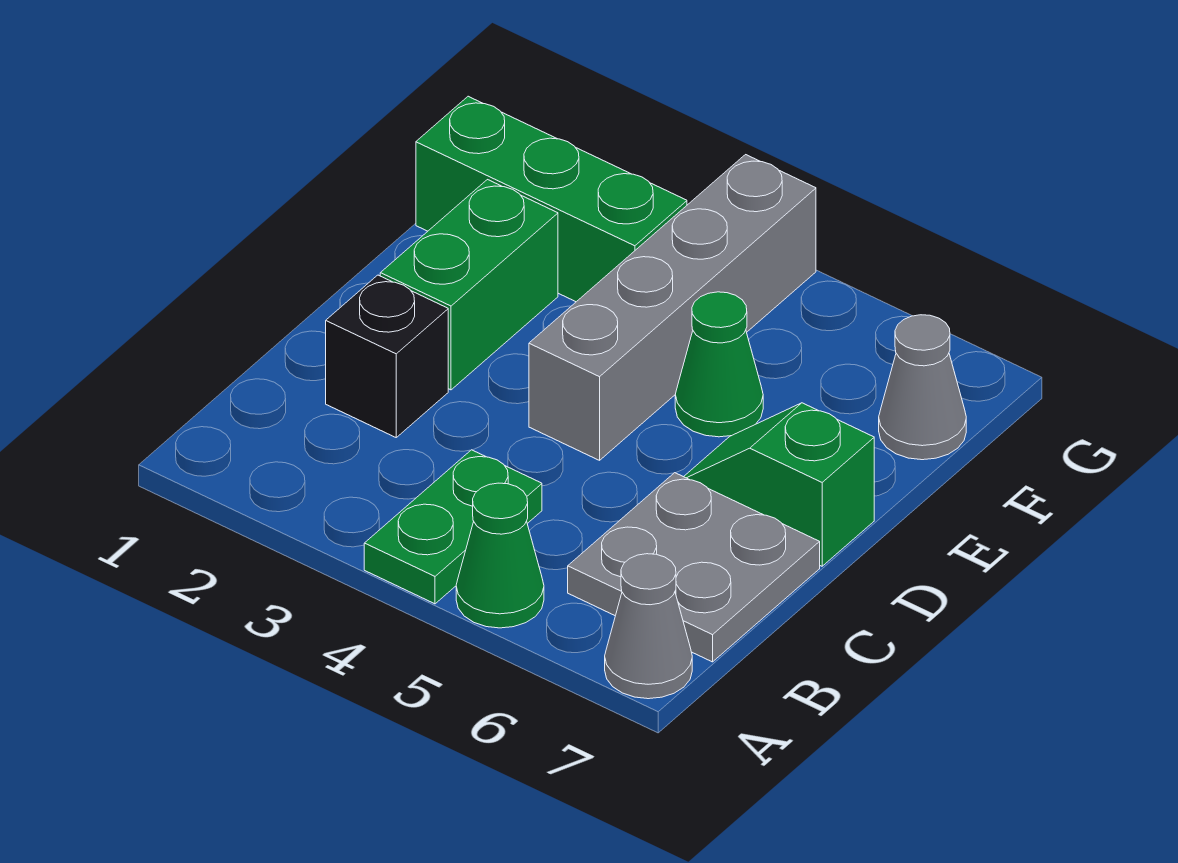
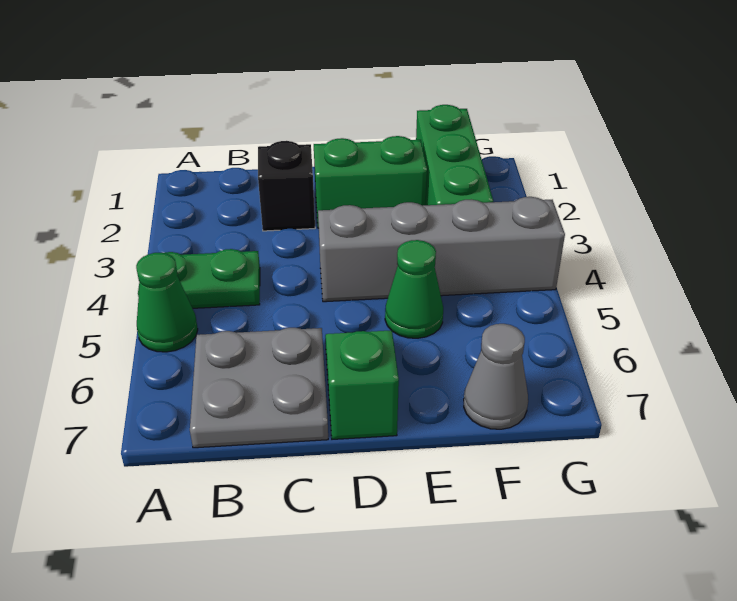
grey cone A7 level 1 -> none

